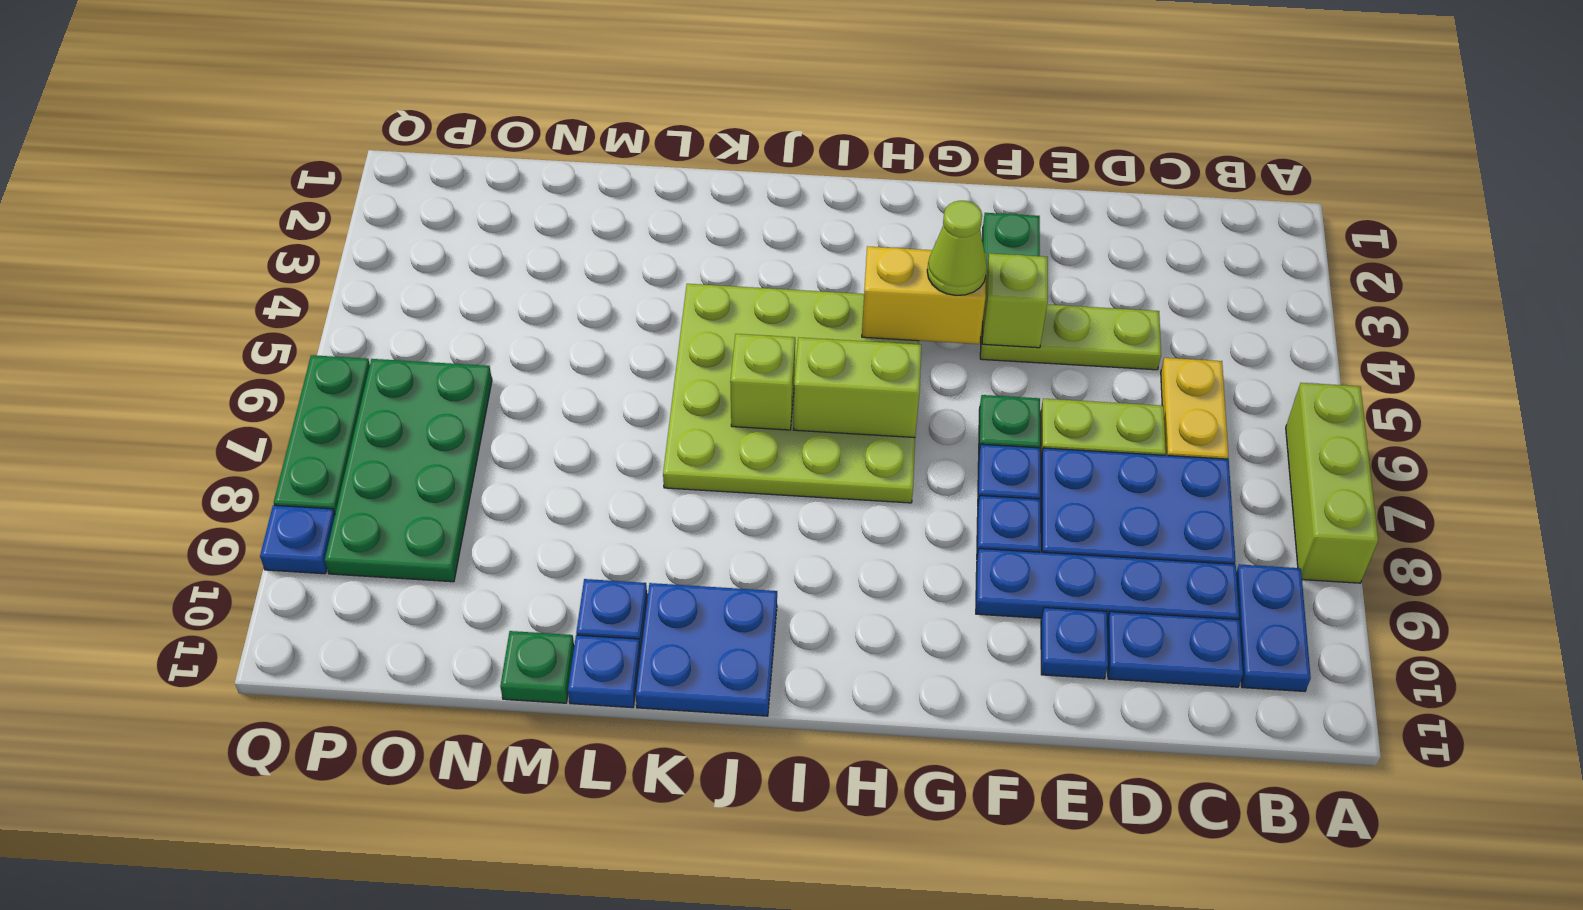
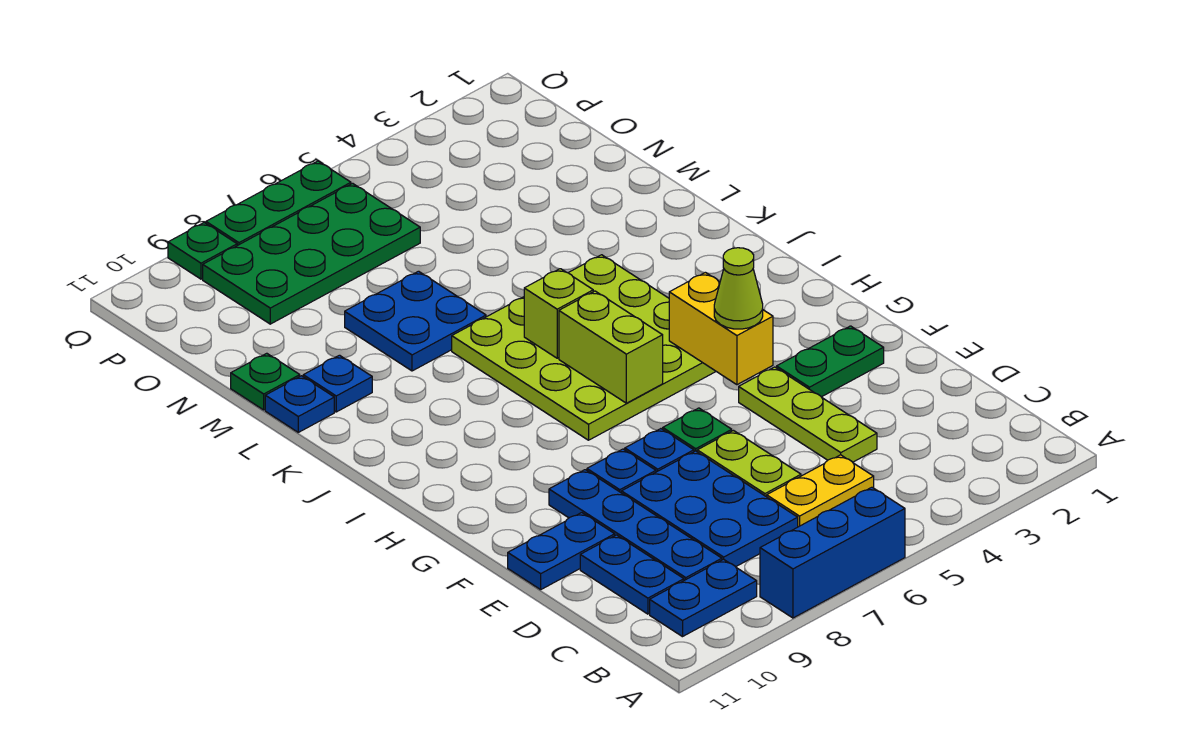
lime brick A6:A8 level 1 -> blue brick A6:A8 level 1
blue plate E10 level 1 -> blue plate E10:E11 level 1
lime brick F4 level 2 -> none
blue plate J10:K11 level 1 -> blue plate L7:M8 level 1
blue plate Q9 level 1 -> green plate Q9 level 1

